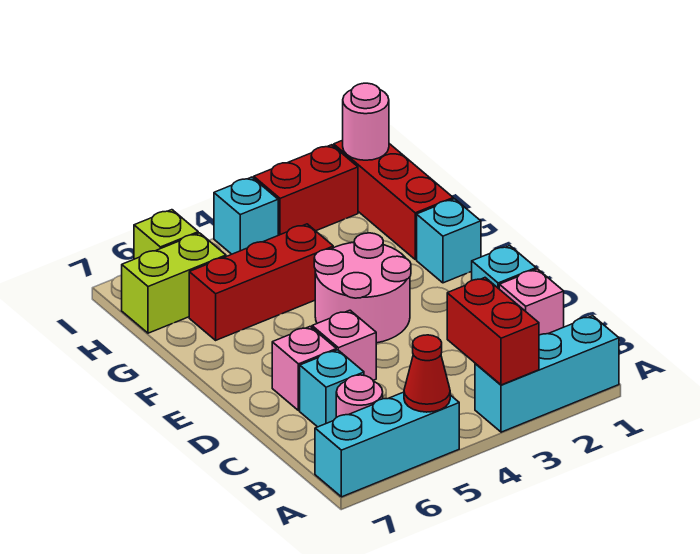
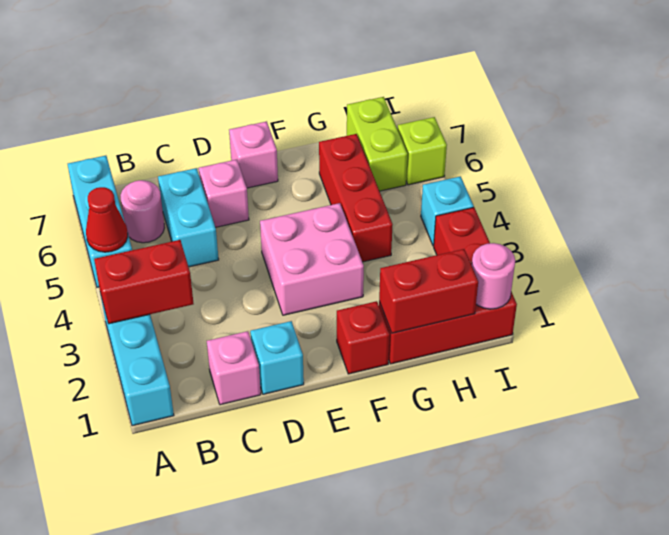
cyan brick C6 level 1 -> cyan brick C5:C6 level 1
pink brick D5 level 1 -> pink brick E7 level 1
pink round brick E3:F4 level 1 -> pink brick E3:F4 level 1
cyan brick F1 level 1 -> red brick F1 level 1
none -> red brick G1:H1 level 2

